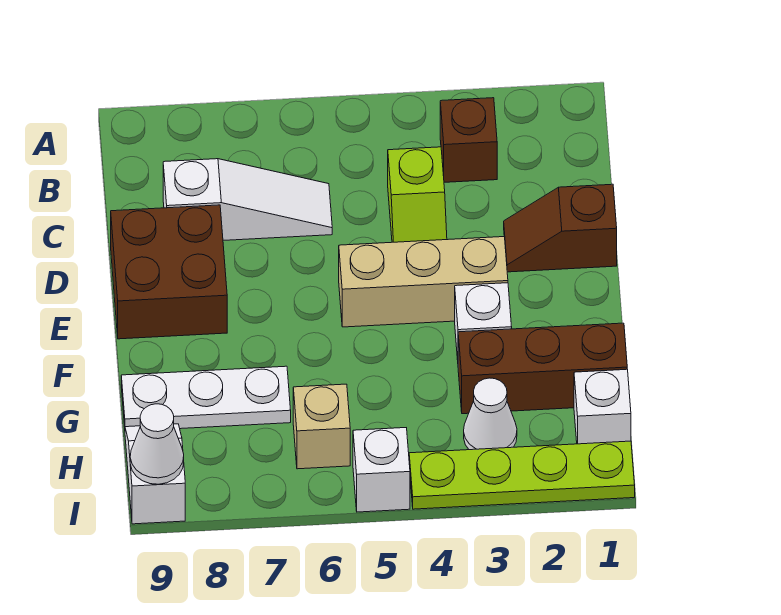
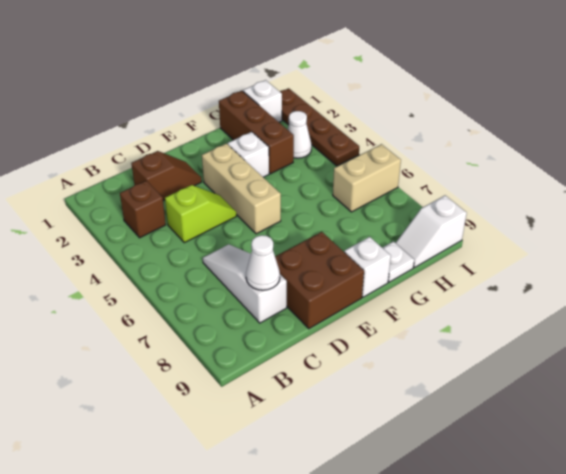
brown slope D1:D2 level 1 top 1 -> brown slope C2:D2 level 1 top C
white plate G7:G9 level 1 -> white plate G9 level 1
tan brick H6 level 1 -> tan brick H6:I6 level 1
lime plate I1:I4 level 1 -> brown plate I1:I4 level 1
white brick I5 level 1 -> white brick F9 level 1
white cone I9 level 2 -> white cone C8 level 2

